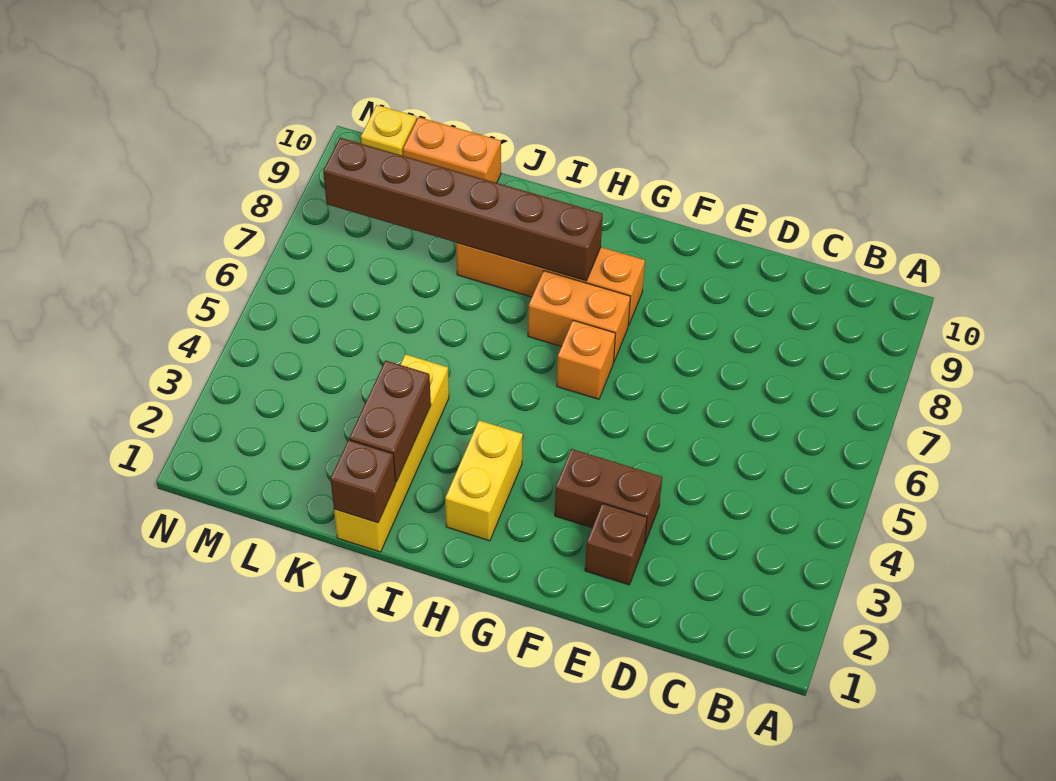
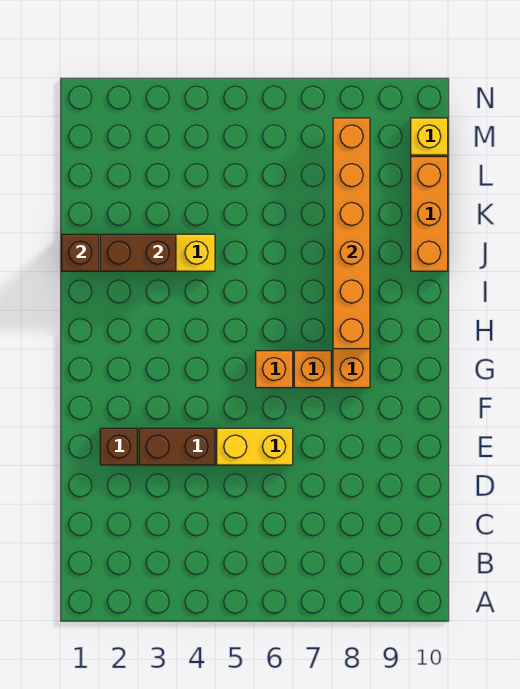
brown brick E3:F3 level 1 -> brown brick E3:E4 level 1
orange brick G7:H7 level 1 -> orange brick G7 level 1
yellow brick H2:H3 level 1 -> yellow brick E5:E6 level 1
brown brick H8:M8 level 2 -> orange brick H8:M8 level 2
orange brick K10:L10 level 1 -> orange brick J10:L10 level 1

